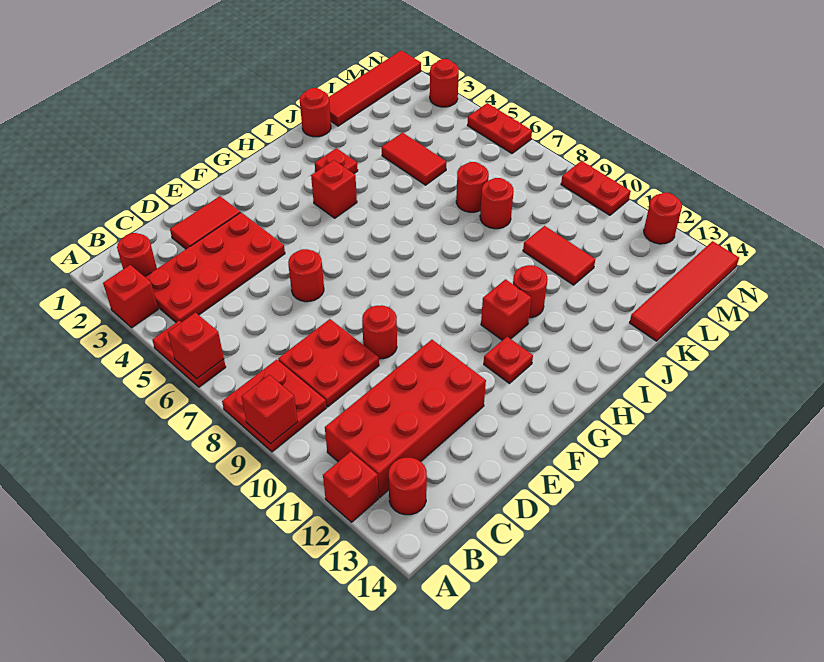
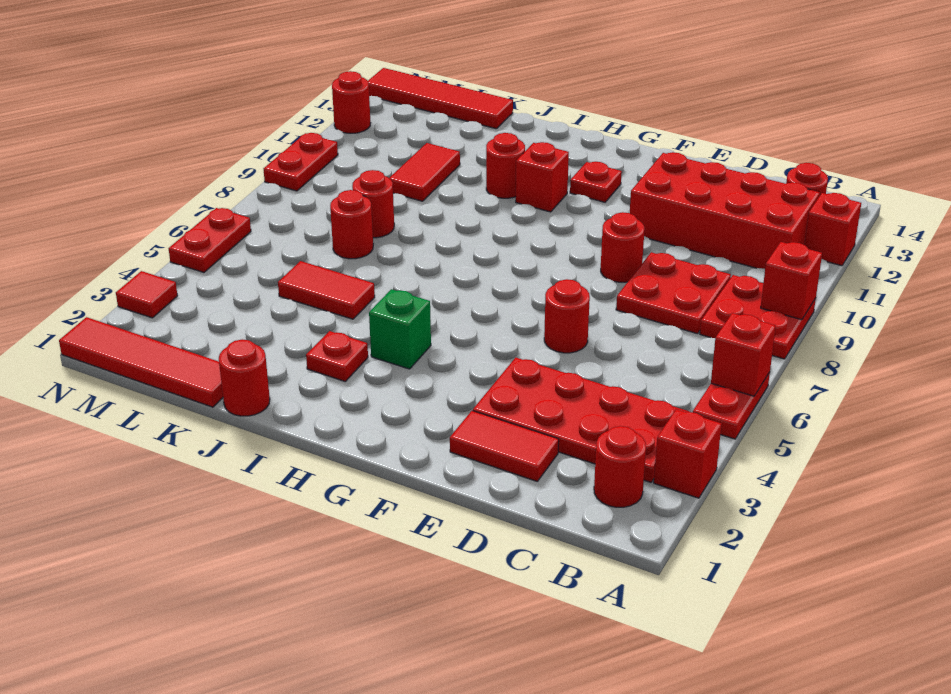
red brick H4 level 1 -> green brick H4 level 1
red tile K4:K5 level 1 -> red tile J5:K5 level 1
red round brick N3 level 1 -> red tile N3 level 1

